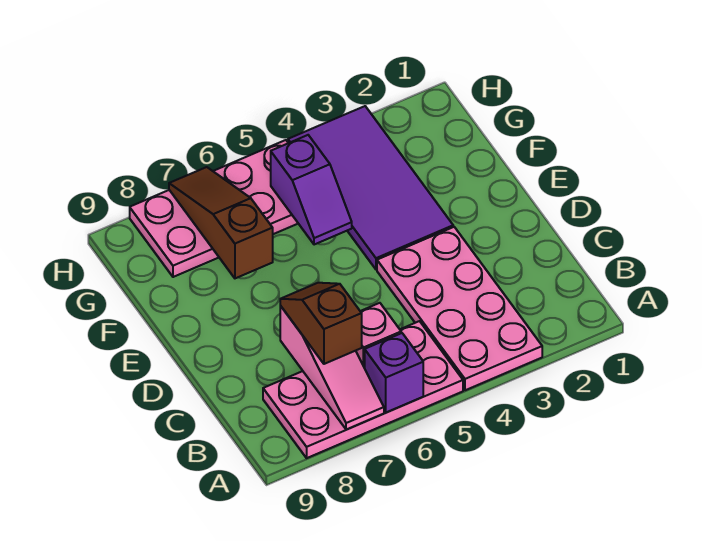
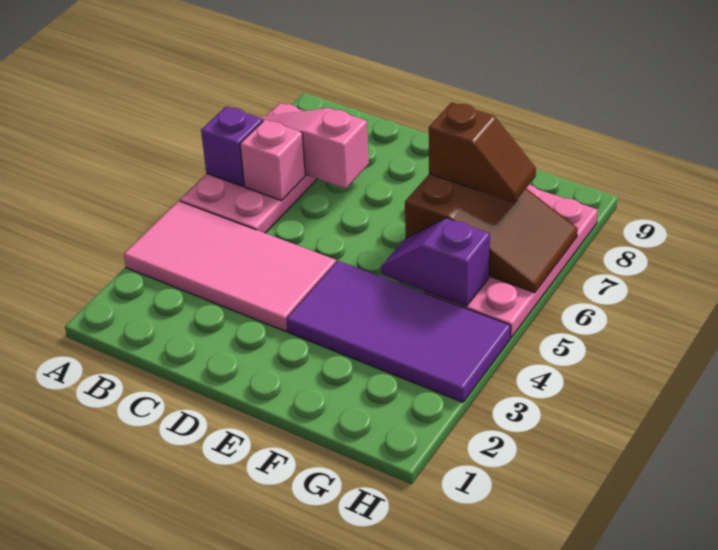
pink plate A3:D4 level 1 -> pink tile A3:D4 level 1
brown slope B7:C7 level 3 top B -> brown slope F7:G7 level 3 top F
brown slope F7:H7 level 2 top F -> brown slope F6:H7 level 2 top F

